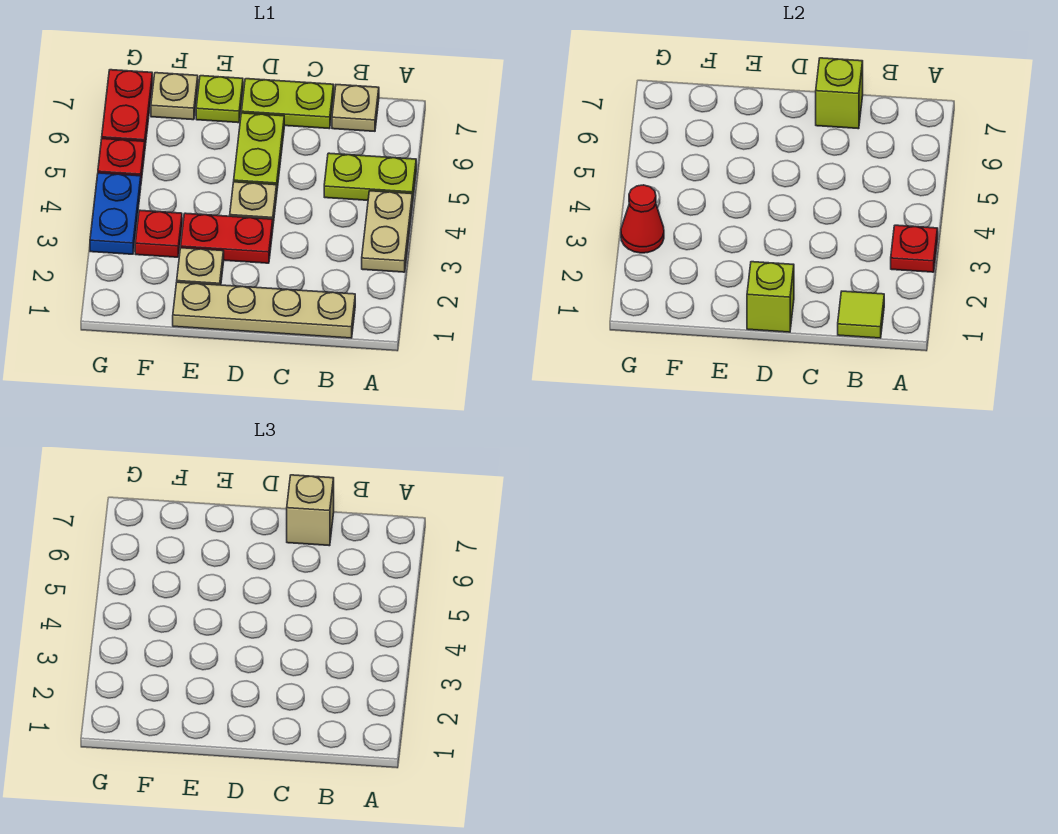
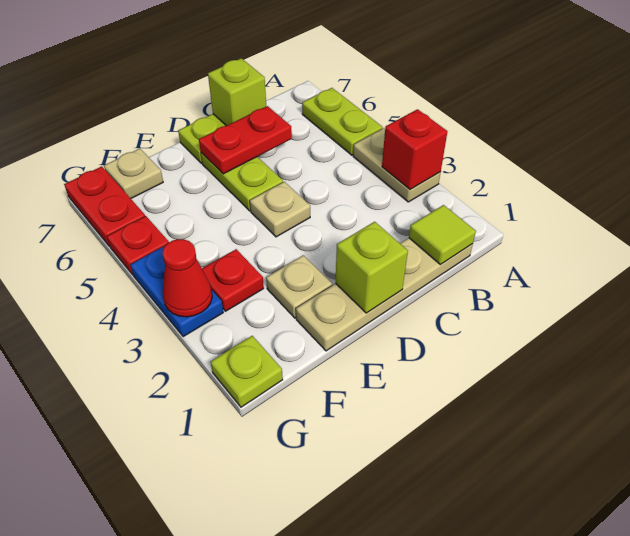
red plate A3 level 2 -> red brick A3 level 2
lime plate A5:B5 level 1 -> lime plate A5:A6 level 1
tan plate B7 level 1 -> none
tan brick C7 level 3 -> none
red plate D3:E3 level 1 -> red plate C6:D6 level 2
lime plate E7 level 1 -> lime plate G1 level 1

